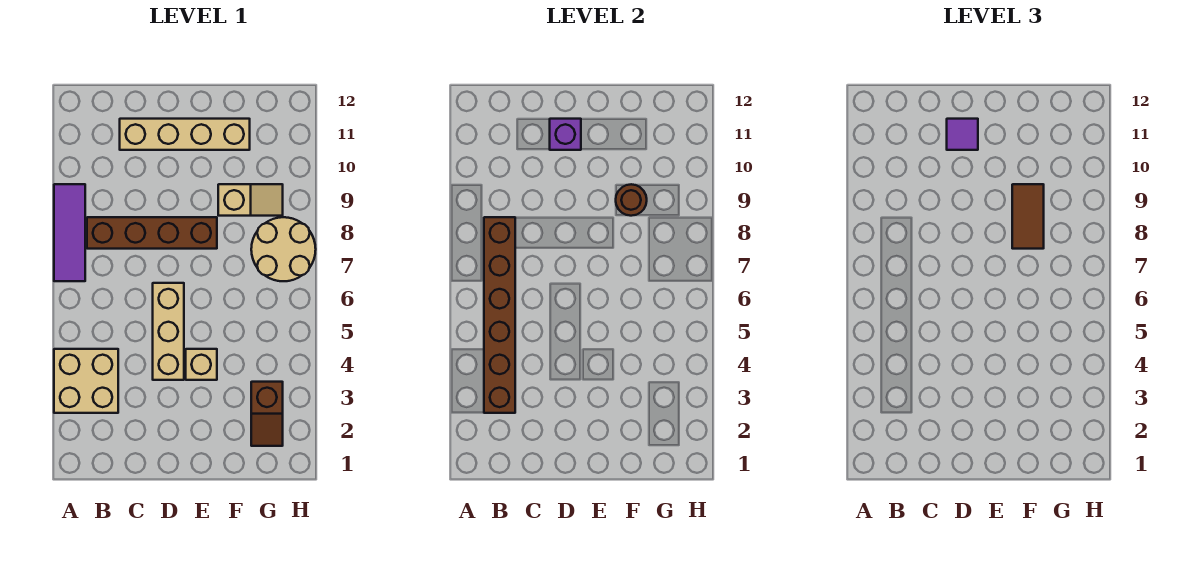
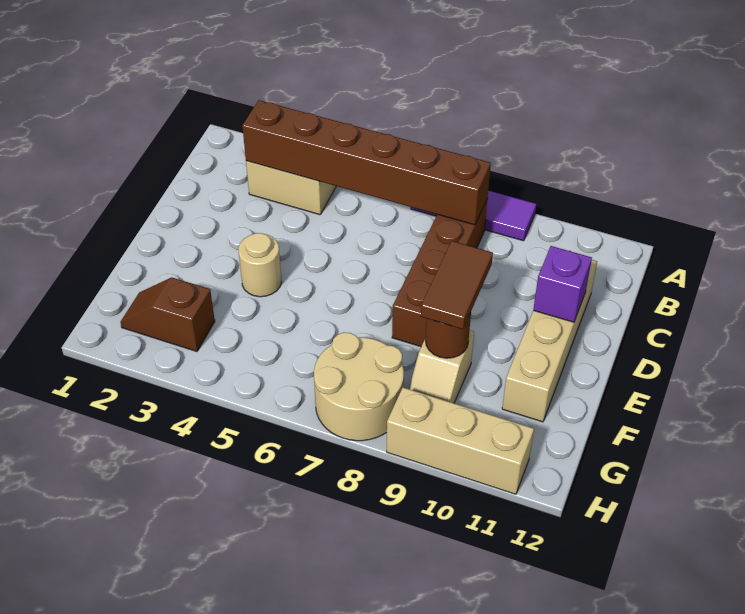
tan brick D4:D6 level 1 -> tan brick H9:H11 level 1
purple tile D11 level 3 -> none
tan brick E4 level 1 -> tan round brick E4 level 1
brown tile F8:F9 level 3 -> brown tile E9:F9 level 3

